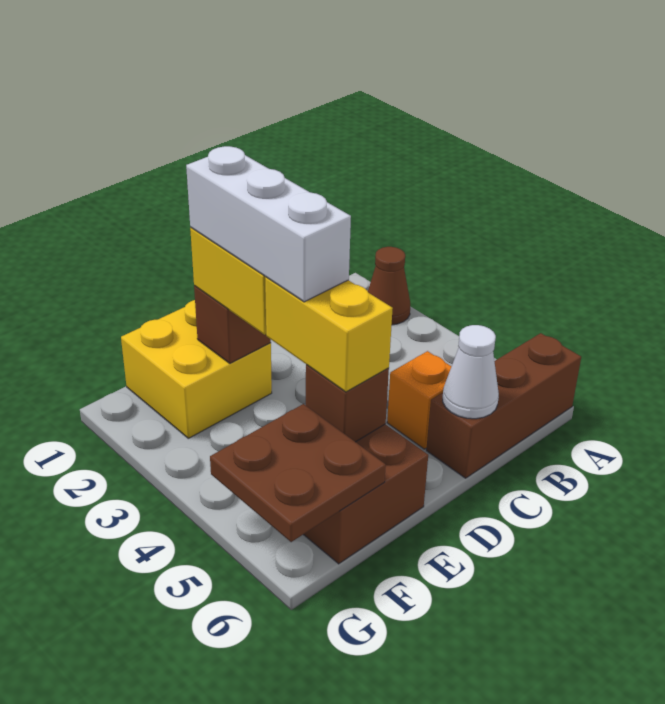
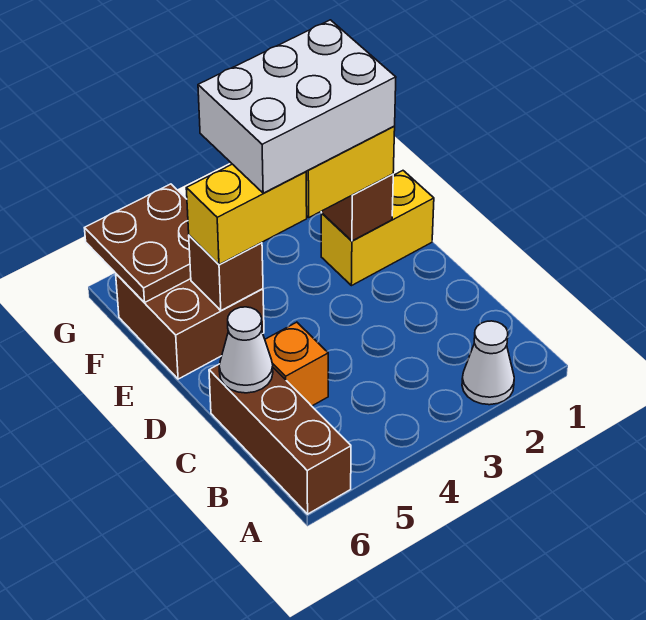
brown cone A2 level 1 -> white cone A2 level 1
yellow brick E1:F2 level 1 -> yellow brick E1:E2 level 1
white brick E2:E4 level 4 -> white brick E2:F4 level 4

